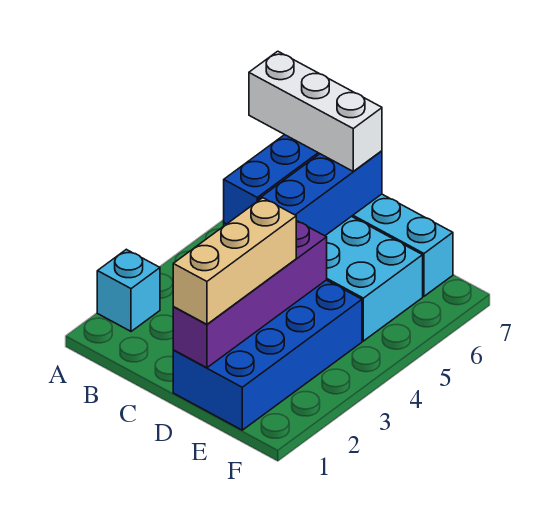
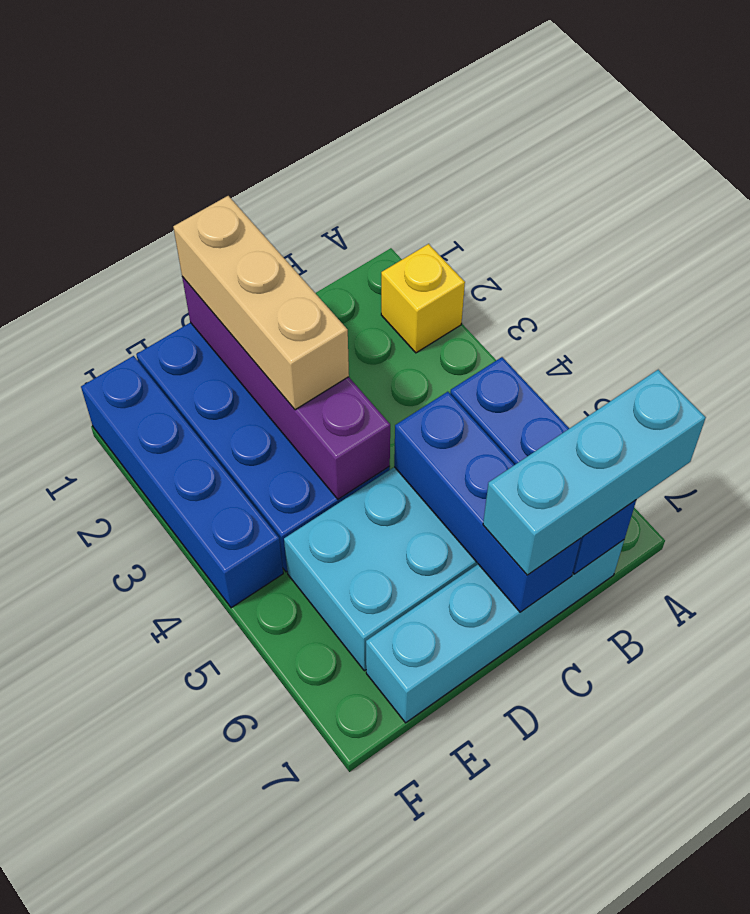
cyan brick A2 level 1 -> yellow brick A2 level 1
white brick A7:C7 level 3 -> cyan brick A7:C7 level 3
none -> blue brick F1:F4 level 1

